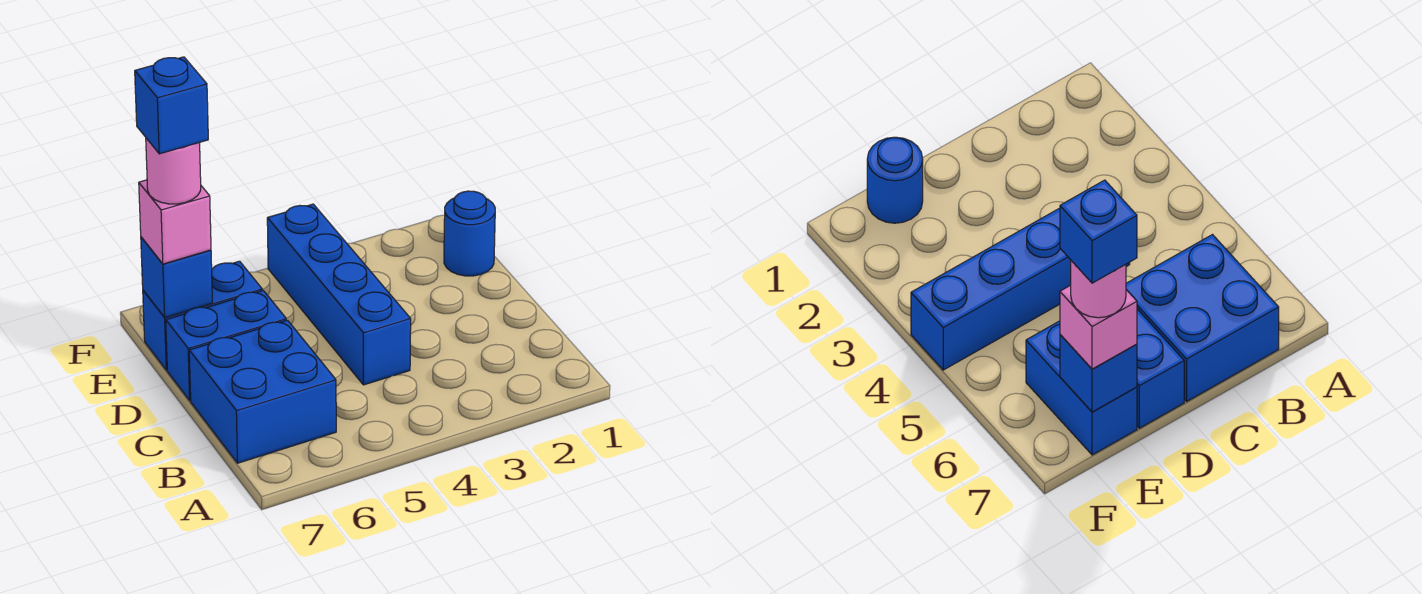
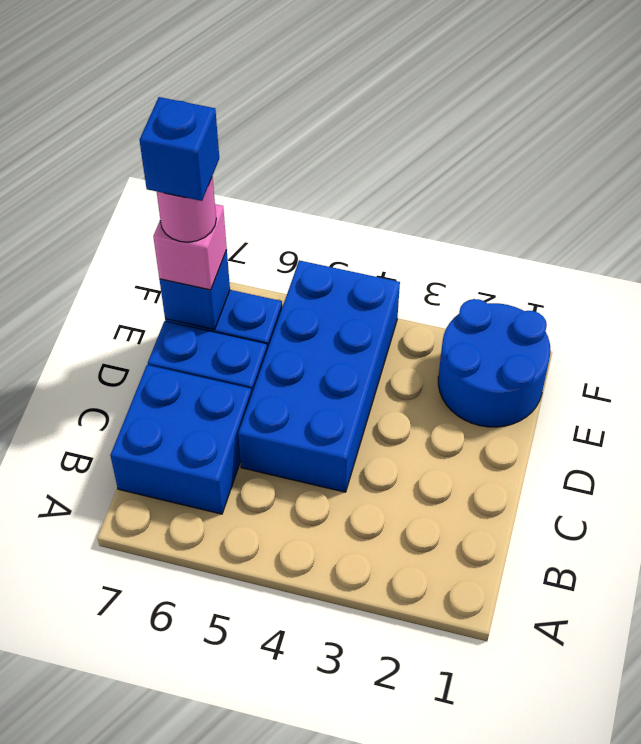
blue brick C4:F4 level 1 -> blue brick C4:F5 level 1
blue round brick E1 level 1 -> blue round brick E1:F2 level 1

